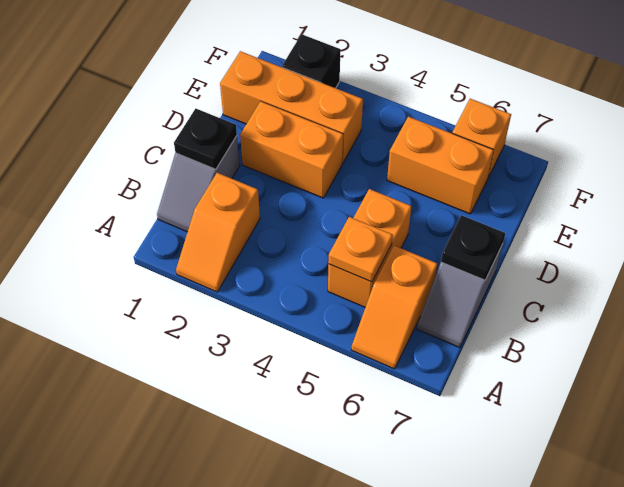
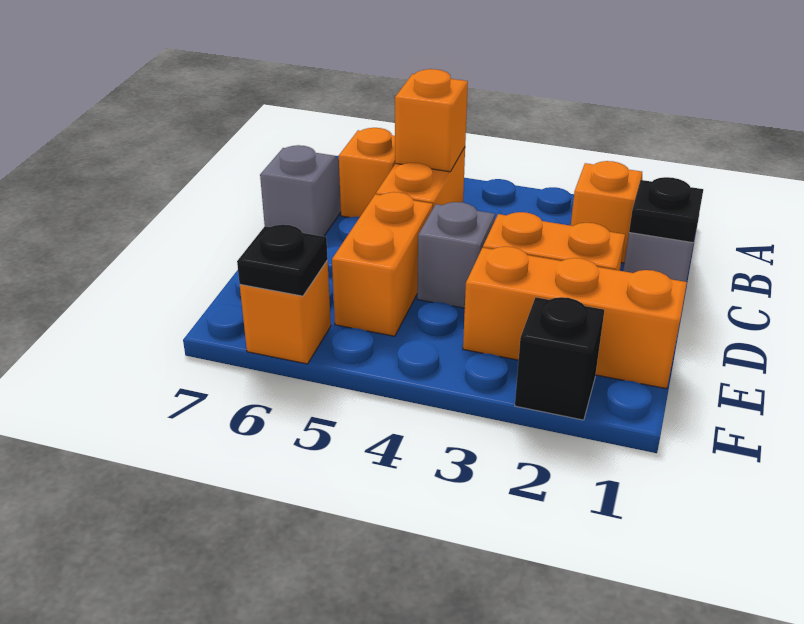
orange plate B5 level 2 -> orange brick B5 level 2
black plate C7 level 2 -> black plate F6 level 2
none -> grey brick D4 level 1
orange brick E5:E6 level 1 -> orange brick D5:E5 level 1

